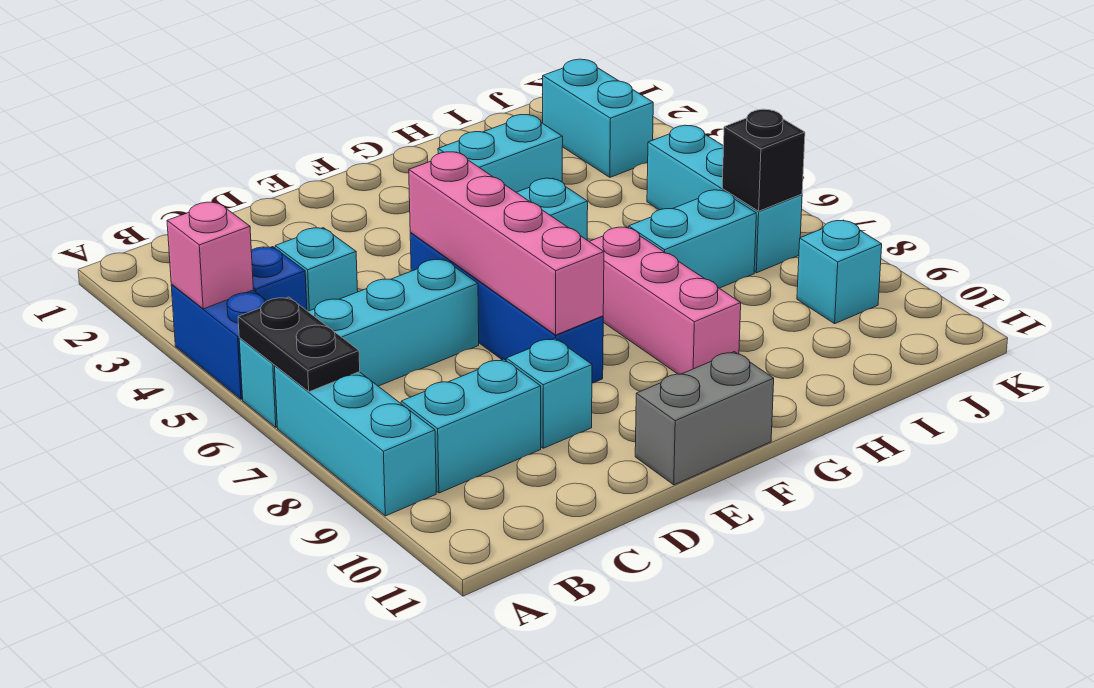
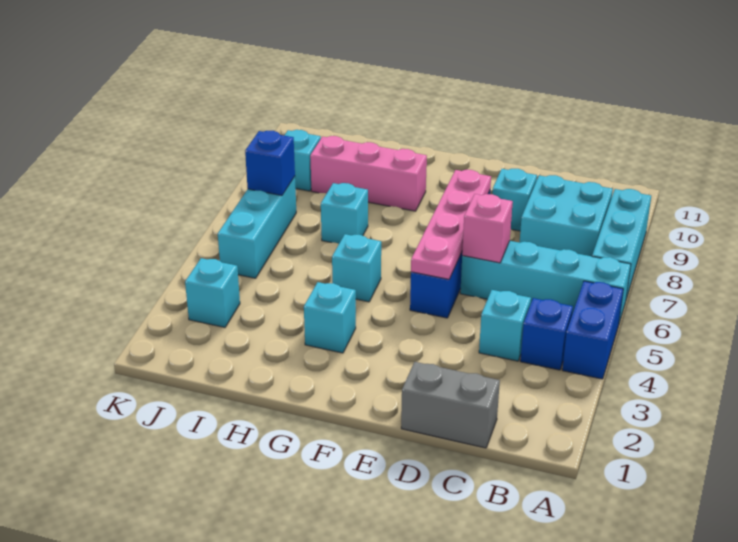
pink brick A4 level 2 -> pink brick D6 level 2
black plate A6:A7 level 2 -> none
cyan brick B9:C9 level 1 -> cyan brick B8:C9 level 1
pink brick E5:E8 level 2 -> pink plate E5:E8 level 2
grey brick E11:F11 level 1 -> grey brick C1:D1 level 1
cyan brick G3:H3 level 1 -> cyan brick G3 level 1
pink brick G7:G9 level 1 -> pink brick G9:I9 level 1
cyan brick H7:I7 level 1 -> cyan brick H7 level 1
cyan brick J2:J3 level 1 -> cyan brick J3 level 1
black brick J7 level 2 -> blue brick J7 level 2

